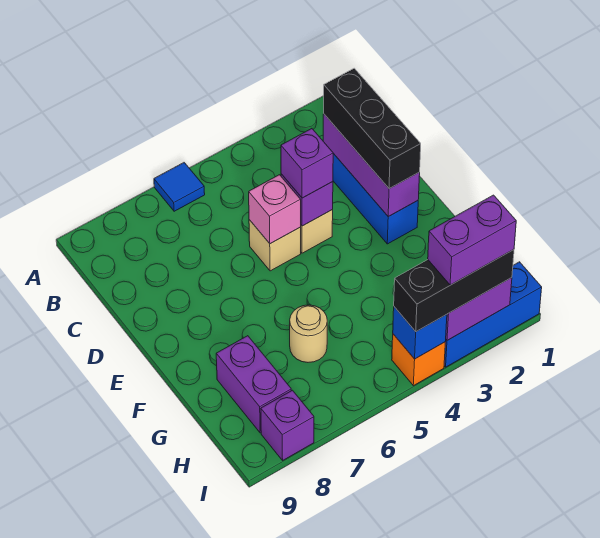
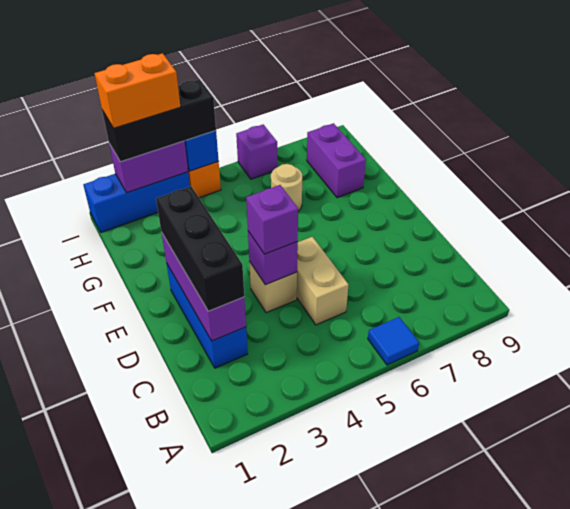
tan brick D5 level 1 -> tan brick C5:D5 level 1
pink brick D5 level 2 -> none
purple brick I2:I3 level 4 -> orange brick I2:I3 level 4
purple brick I8 level 1 -> purple brick I6 level 1

